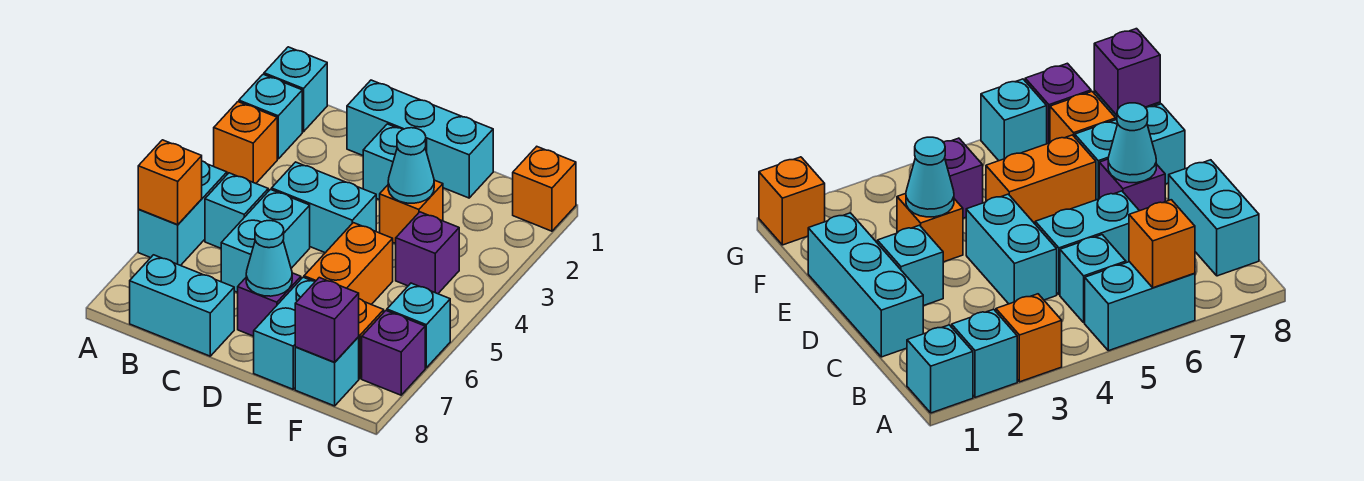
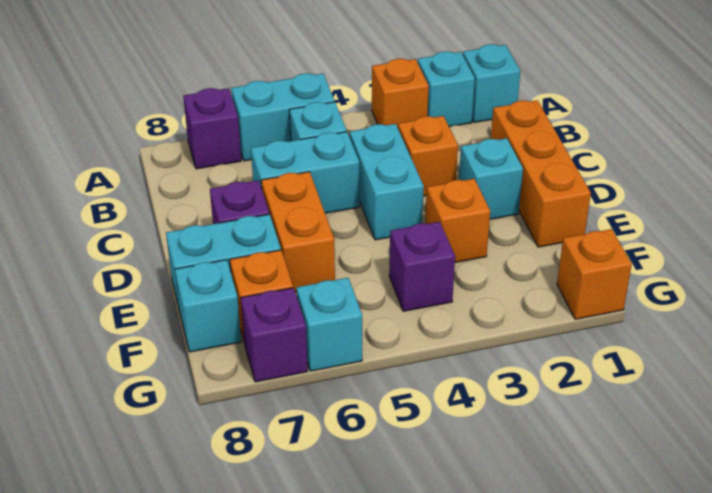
orange brick A6 level 2 -> orange brick C3 level 1
cyan brick B8:C8 level 1 -> none
cyan brick C1:E1 level 1 -> orange brick C1:E1 level 1
cyan cone D7 level 2 -> none
cyan cone E3 level 2 -> none
orange brick E5:E6 level 1 -> orange brick D6:E6 level 1
purple brick F8 level 2 -> purple brick A7 level 1

